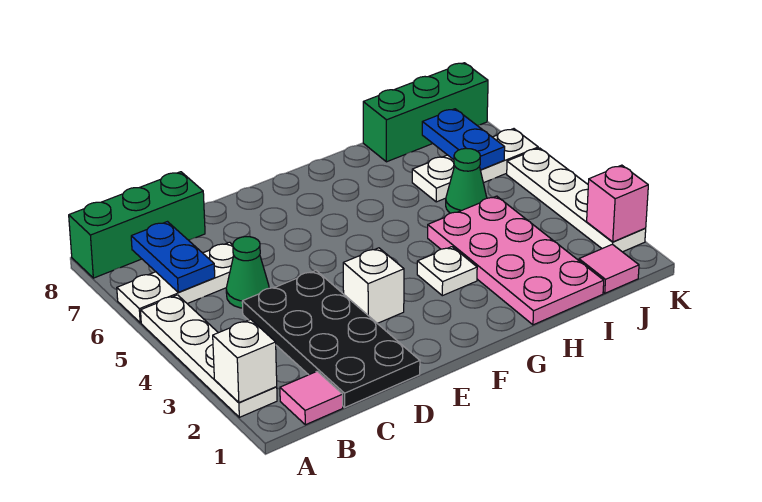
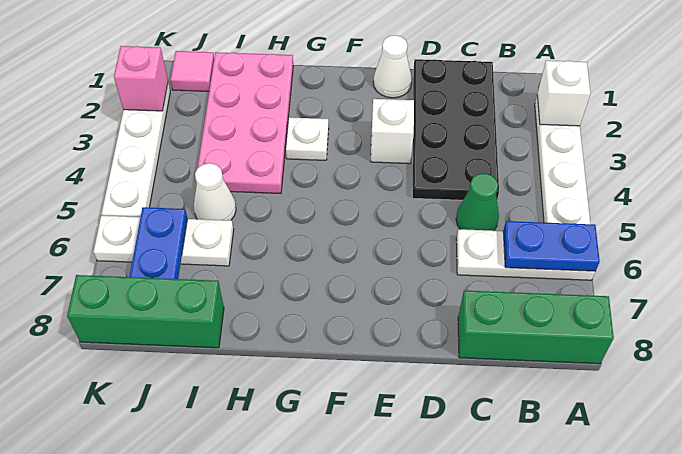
pink tile B1 level 1 -> none
blue plate B6:B7 level 2 -> blue plate A6:B6 level 2
none -> white cone E1 level 1
green cone I5 level 1 -> white cone I5 level 1

